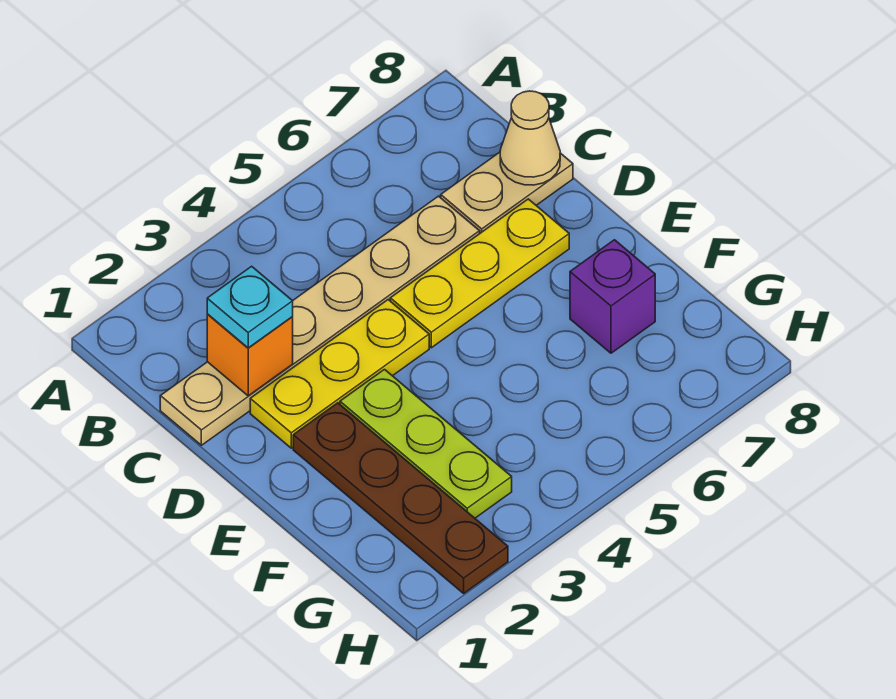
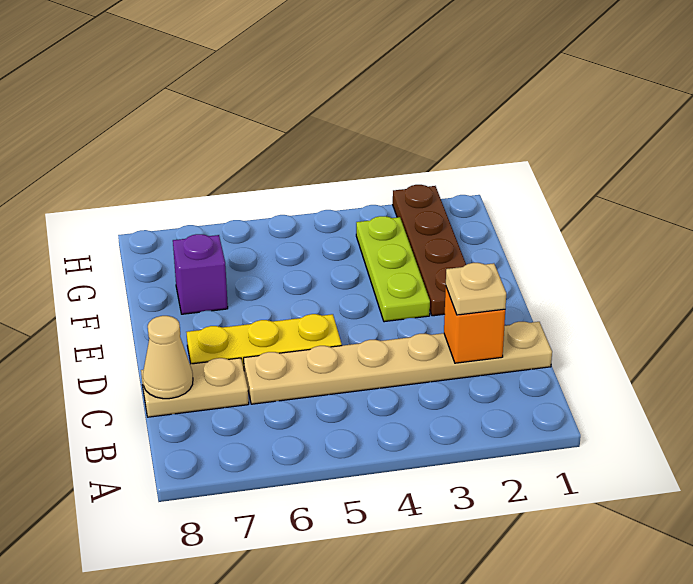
cyan plate C2 level 3 -> tan plate C2 level 3
yellow plate D2:D4 level 1 -> none

